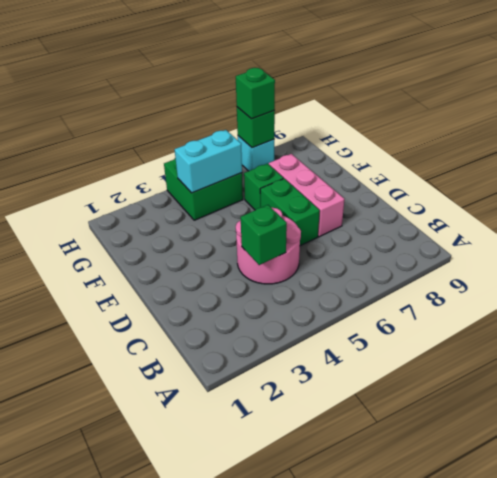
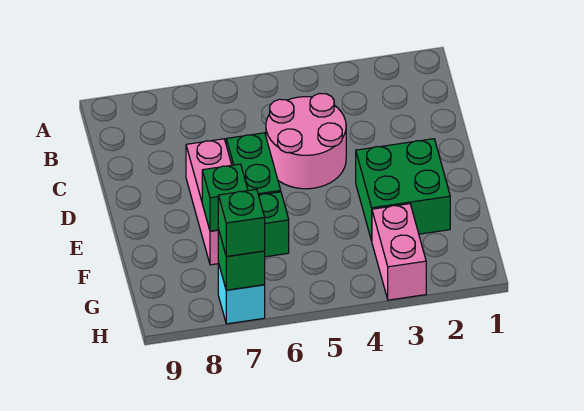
green brick C4 level 2 -> green brick F7 level 2
none -> pink brick G3:H3 level 1
green brick G4:H5 level 1 -> green brick E2:F3 level 1
cyan brick G4:G5 level 2 -> none

